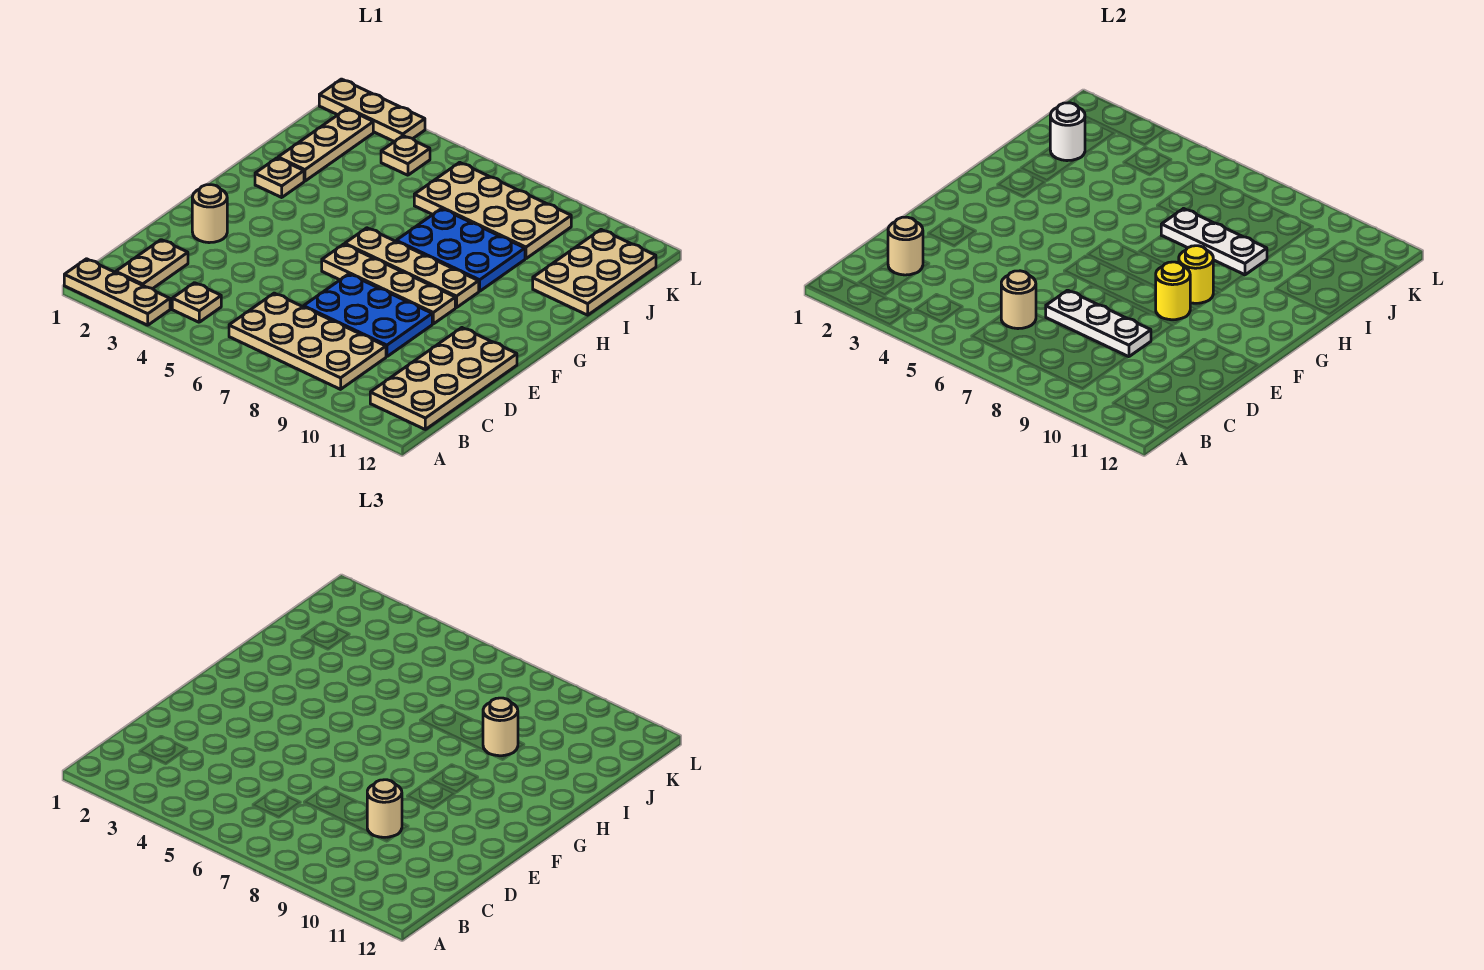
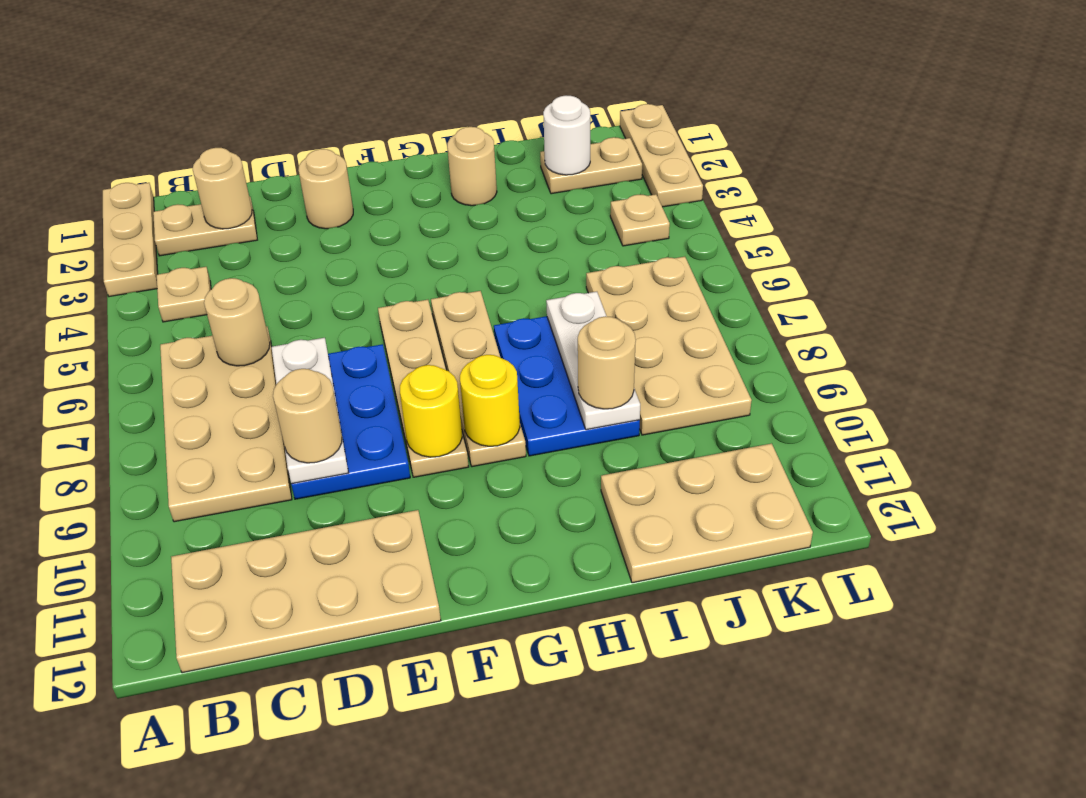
tan plate H2 level 1 -> tan round brick H2 level 1
tan plate I2:K2 level 1 -> tan plate J2:K2 level 1

